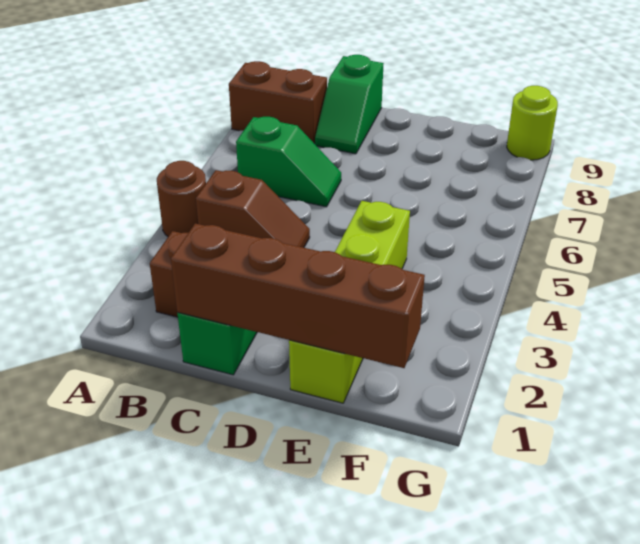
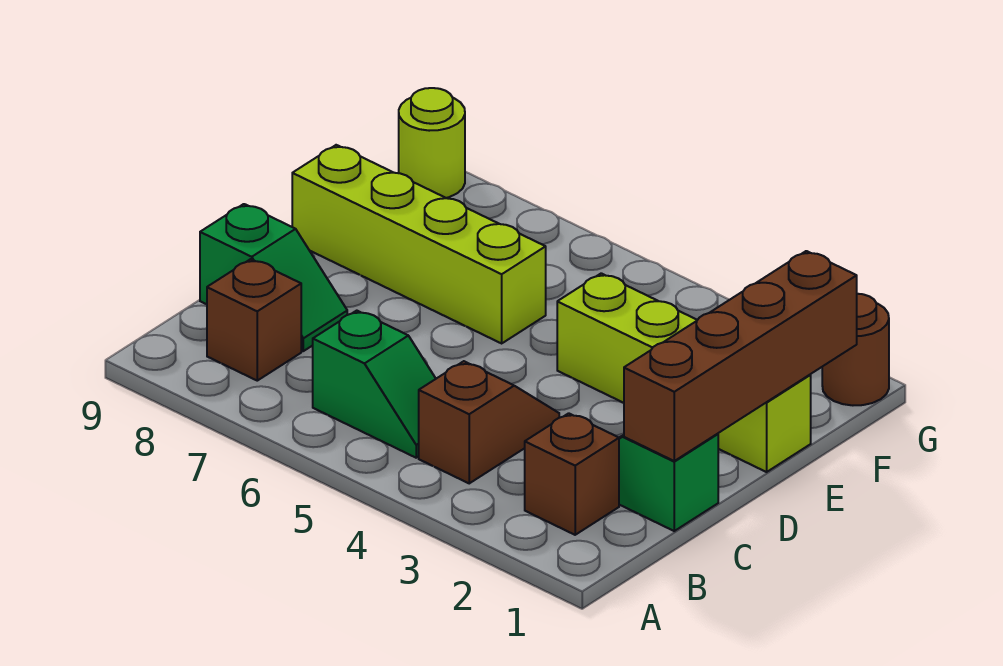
brown round brick A4 level 1 -> brown round brick G1 level 1
brown brick A8:B8 level 1 -> brown brick B8 level 1
green slope B6:C6 level 1 top B -> green slope B5:B6 level 1 top 6
none -> lime brick E6:E9 level 1

